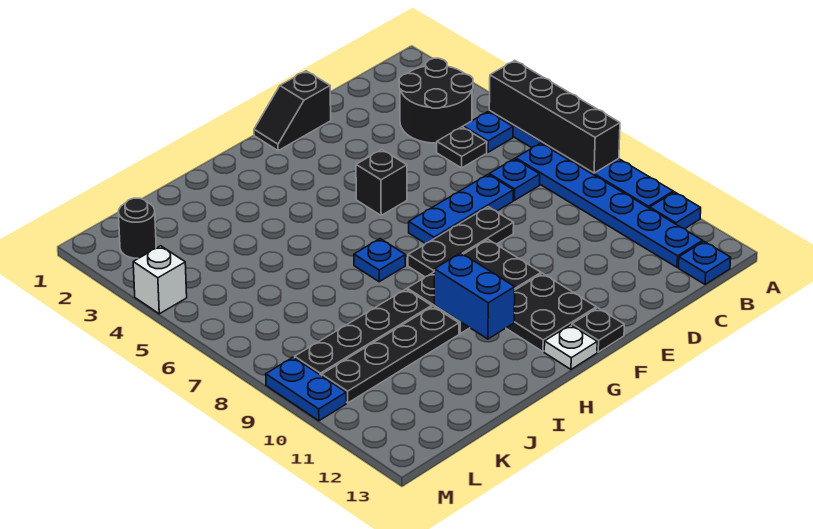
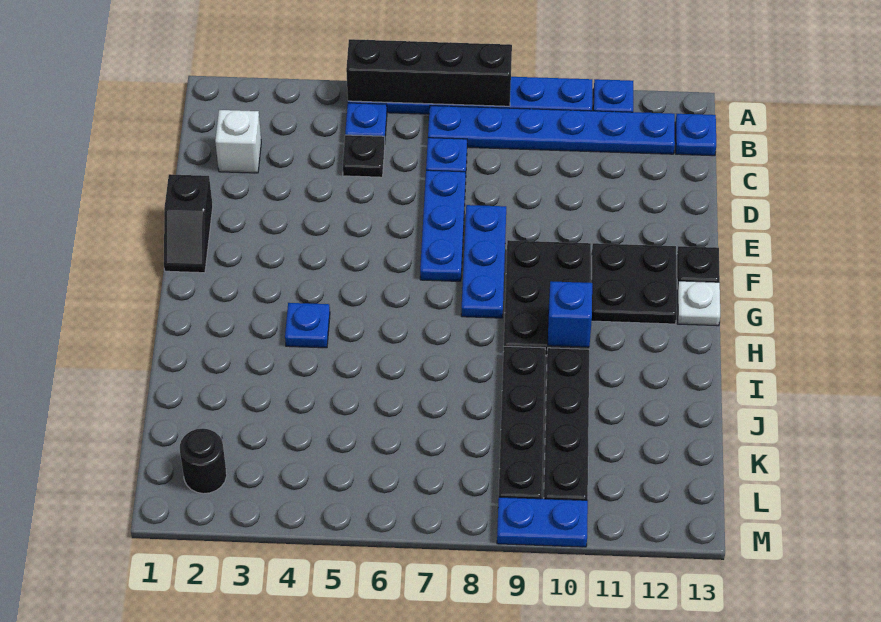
black round brick B3:C4 level 1 -> none
black plate E8:G8 level 1 -> blue plate E8:G8 level 1
black brick F5 level 1 -> none
blue plate H7 level 1 -> blue plate H4 level 1
blue brick H10:H11 level 2 -> blue brick H10 level 2
white brick M4 level 1 -> white brick C2 level 1

